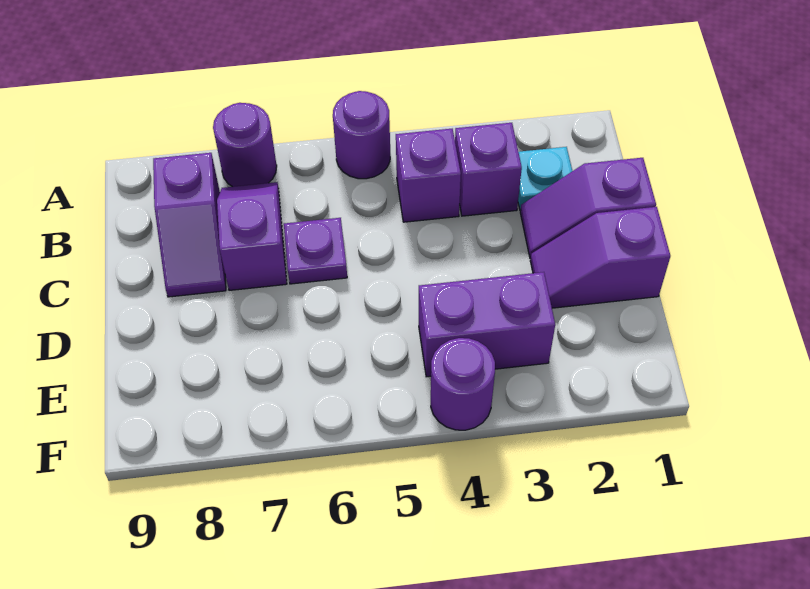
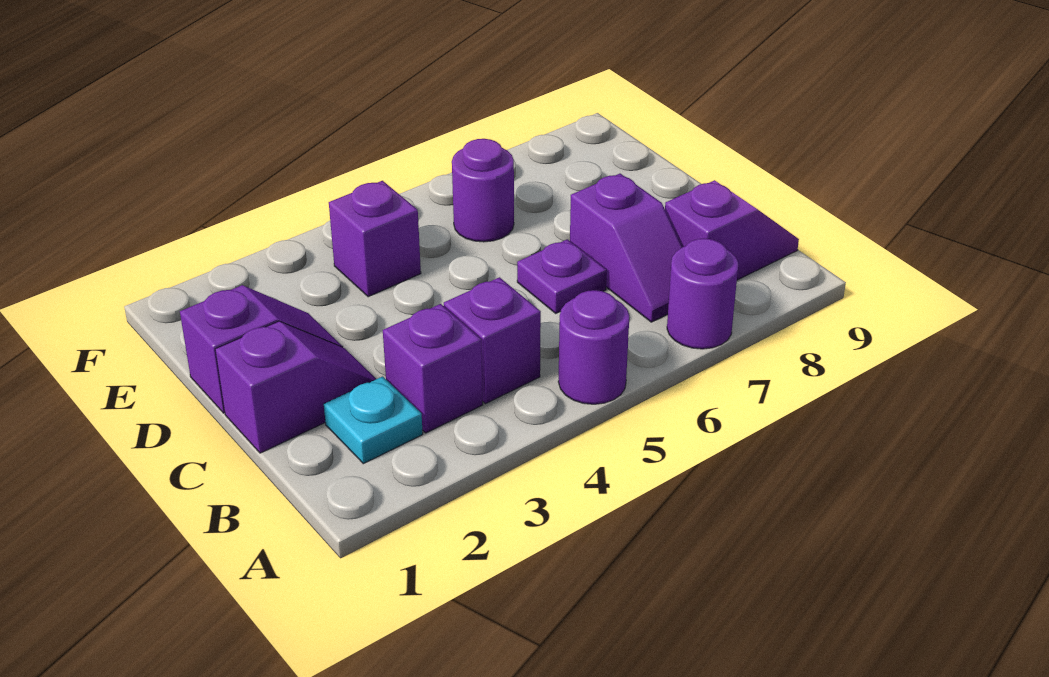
purple slope B8:C8 level 1 top B -> purple slope B8:B9 level 1 top 8
purple brick E3:E4 level 1 -> purple brick E4 level 1
purple round brick F4 level 1 -> purple round brick E6 level 1

